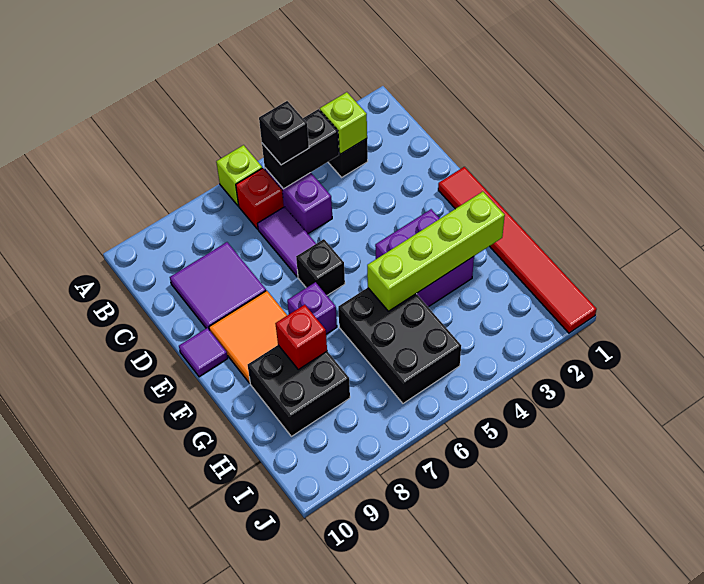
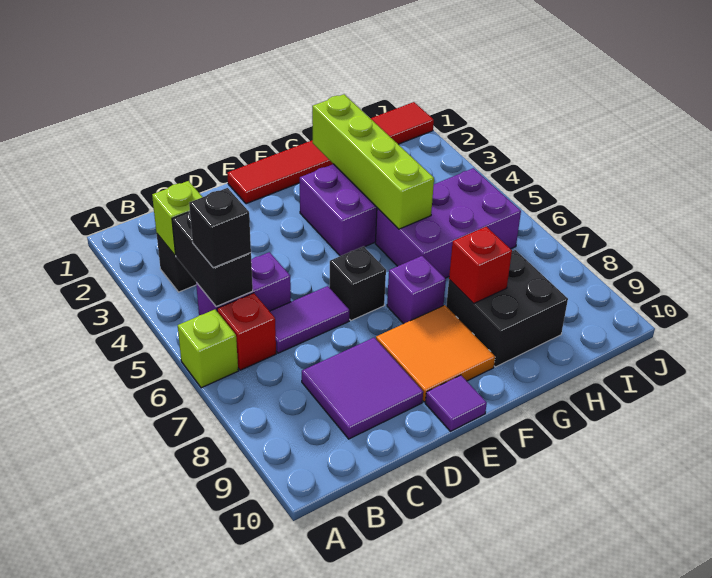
black brick G5:I6 level 1 -> purple brick G5:I6 level 1

